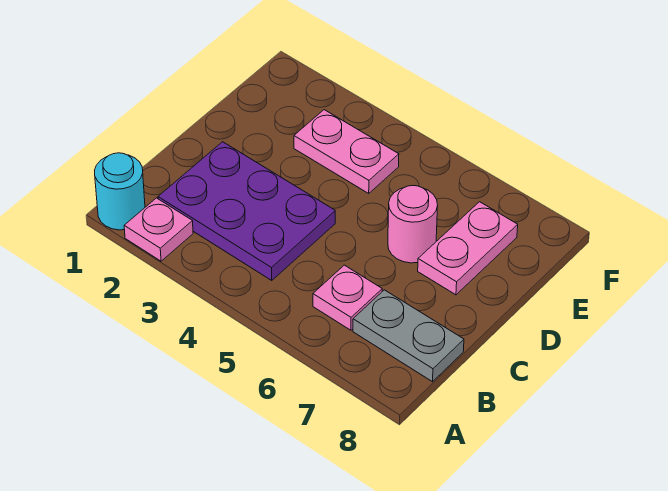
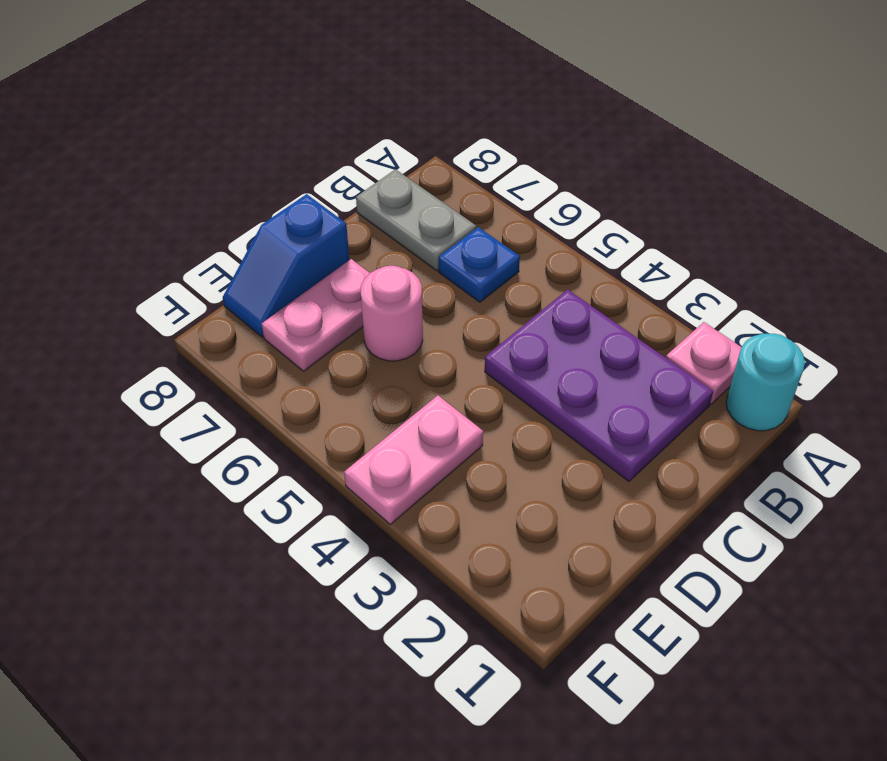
pink plate B6 level 1 -> blue plate B6 level 1
none -> blue slope D8:E8 level 1 top D
pink plate E3:E4 level 1 -> pink plate E4:F4 level 1

